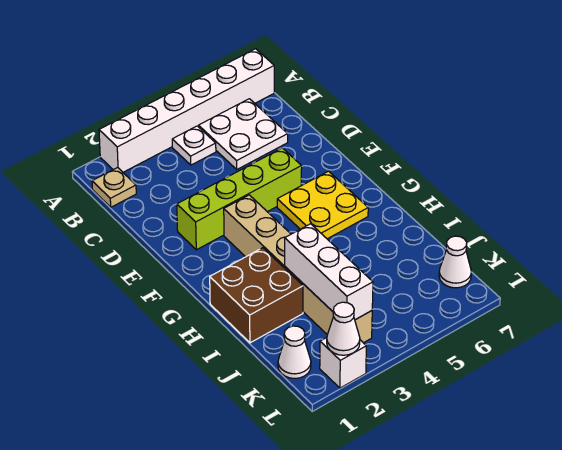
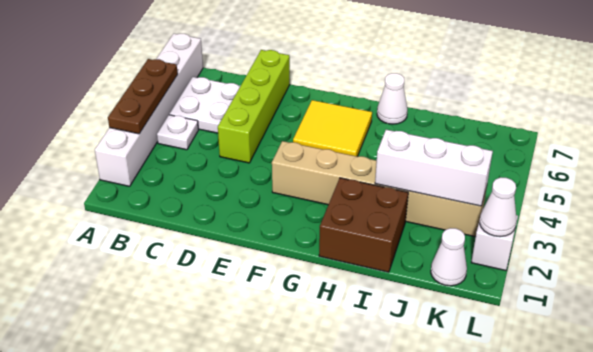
none -> brown plate A3:A5 level 2
tan plate B1 level 1 -> none
lime brick E2:E5 level 1 -> lime brick D4:D7 level 1
yellow plate F5:G6 level 1 -> yellow tile F5:G6 level 1
white cone K7 level 1 -> white cone H7 level 1

